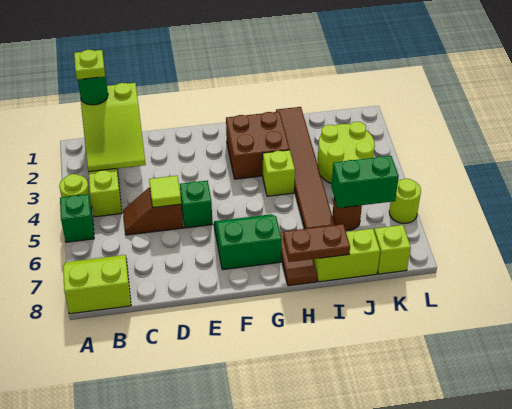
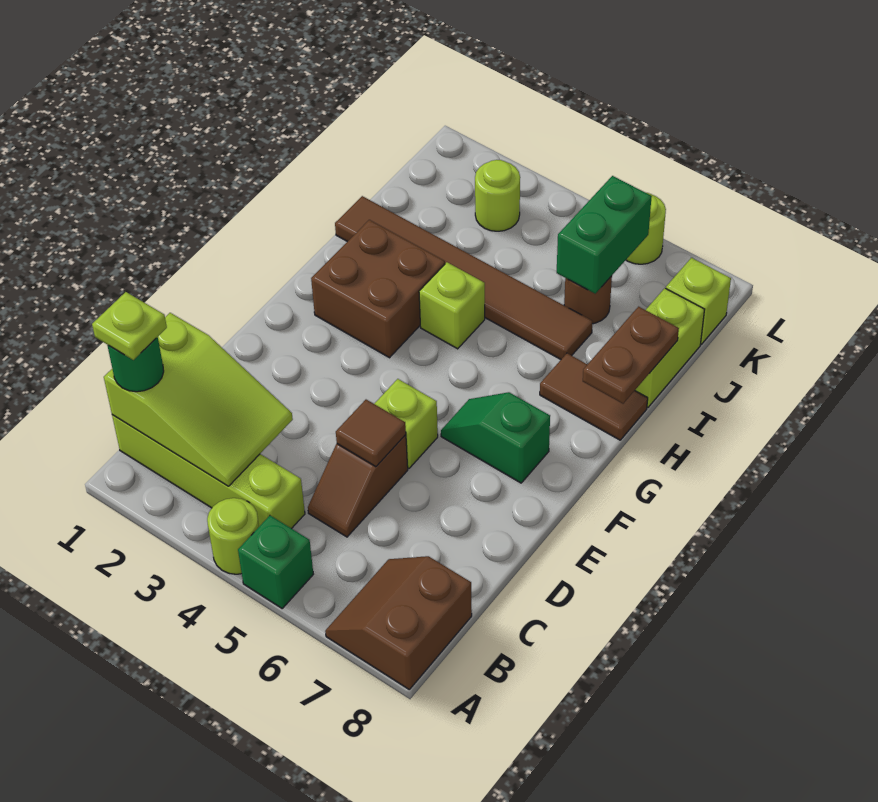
lime slope A7:B8 level 1 top 8 -> brown slope A7:B8 level 1 top 8
lime tile D5 level 2 -> brown tile D5 level 2
green brick E5 level 1 -> lime brick E5 level 1
green slope F6:G7 level 1 top 7 -> green slope F6:F7 level 1 top 7
lime round brick J3:K4 level 1 -> lime round brick K3 level 1

